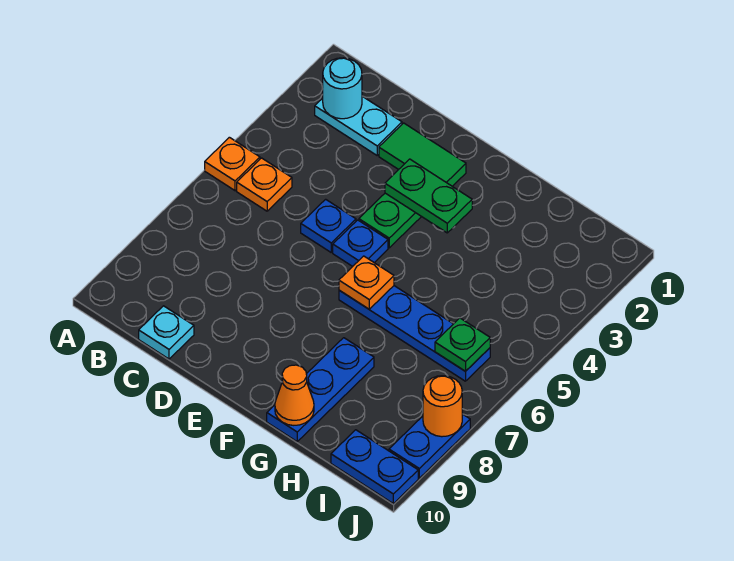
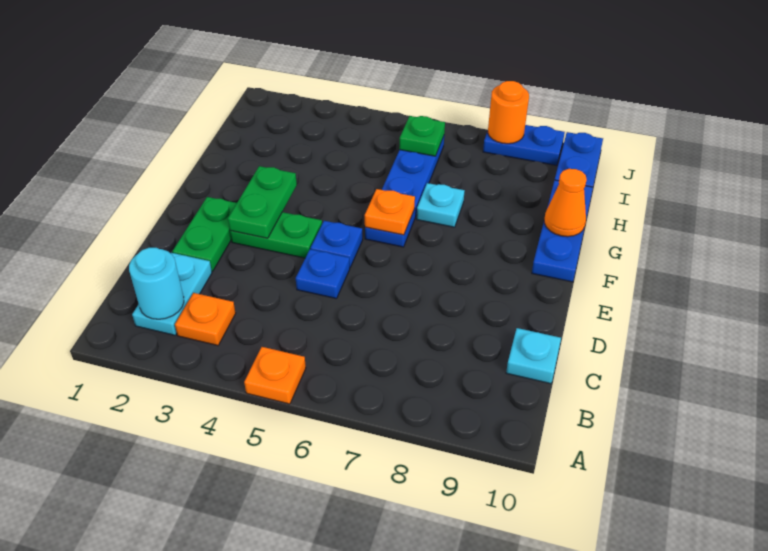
orange plate B5 level 1 -> orange plate B3 level 1
green tile D2:E2 level 1 -> green plate D2:E2 level 1
none -> cyan plate G7 level 1
blue plate G8:G10 level 1 -> blue plate F10:H10 level 1

